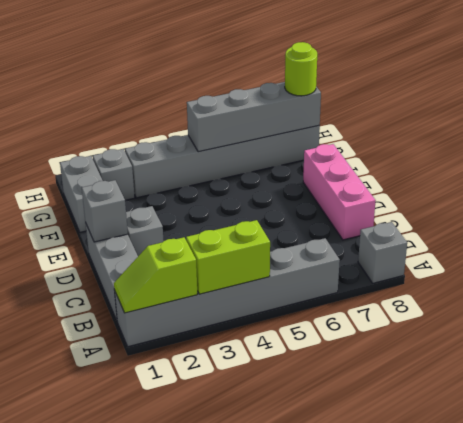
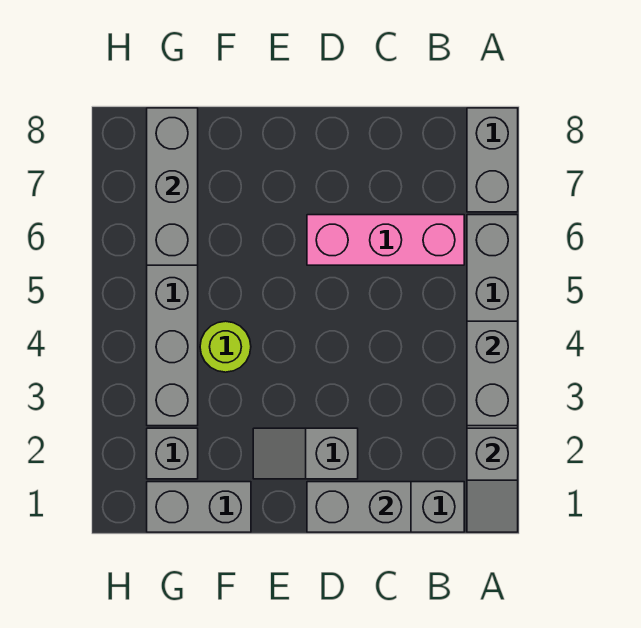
lime slope A1:A2 level 2 top 2 -> grey slope A1:A2 level 2 top 2
lime brick A3:A4 level 2 -> grey brick A3:A4 level 2
grey brick A8 level 1 -> grey brick A7:A8 level 1
pink brick C8:E8 level 1 -> pink brick B6:D6 level 1
grey brick D1 level 2 -> grey brick C1:D1 level 2
grey brick G5:G8 level 2 -> grey brick G6:G8 level 2
lime round brick G8 level 3 -> lime round brick F4 level 1

